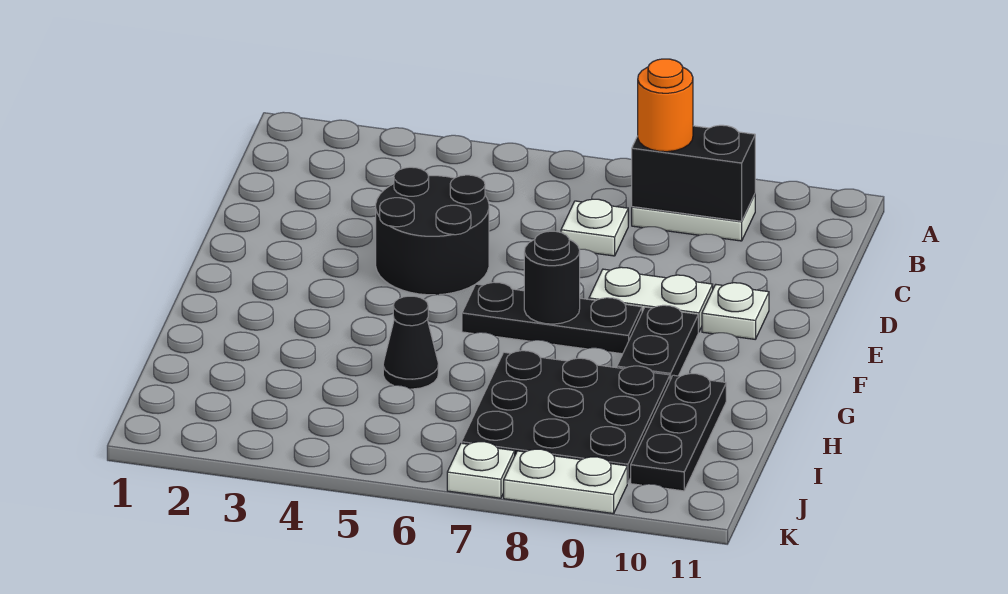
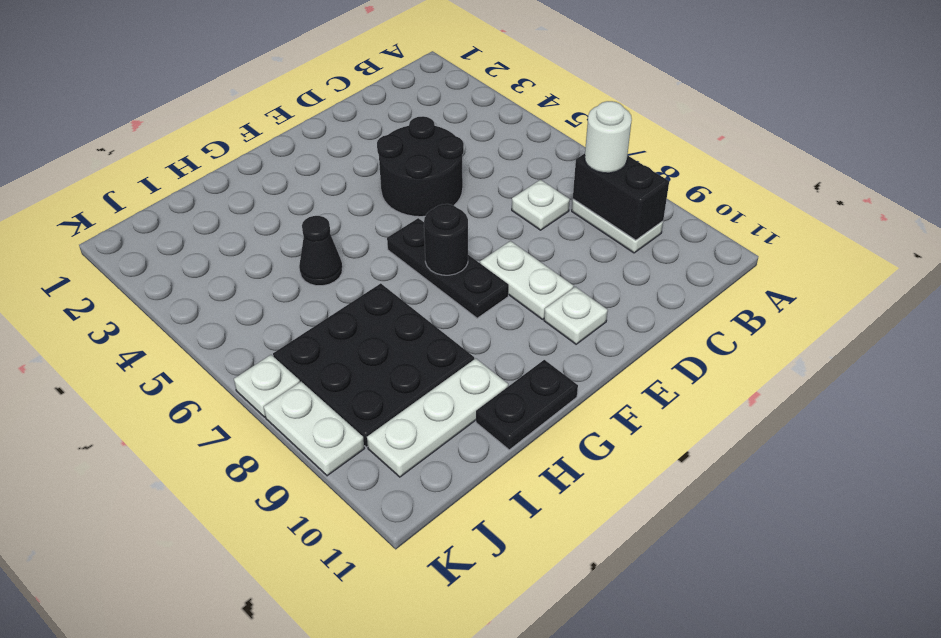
orange round brick B8 level 3 -> white round brick B8 level 3
black plate F9:G9 level 1 -> black plate G11:H11 level 1
black plate H10:J10 level 1 -> white plate H10:J10 level 1

